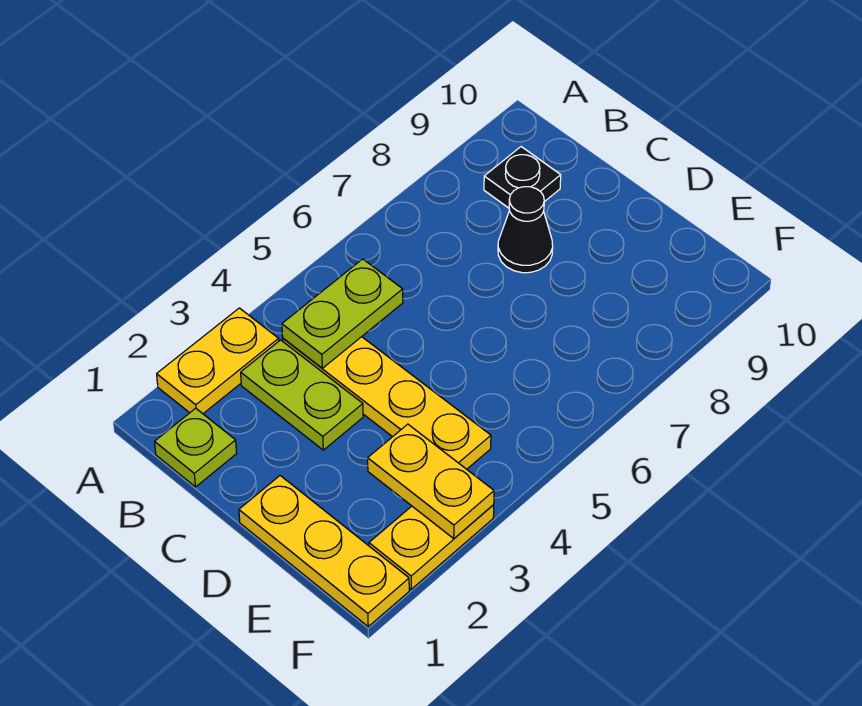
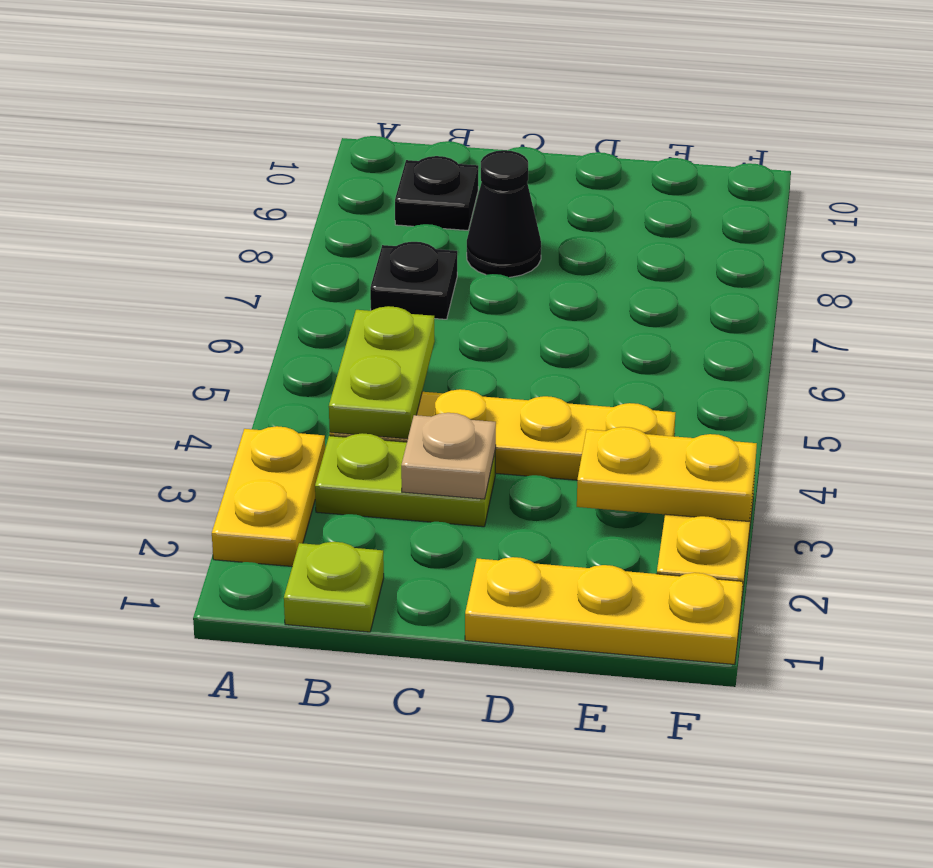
none -> black plate B7 level 1
none -> tan plate C3 level 2

